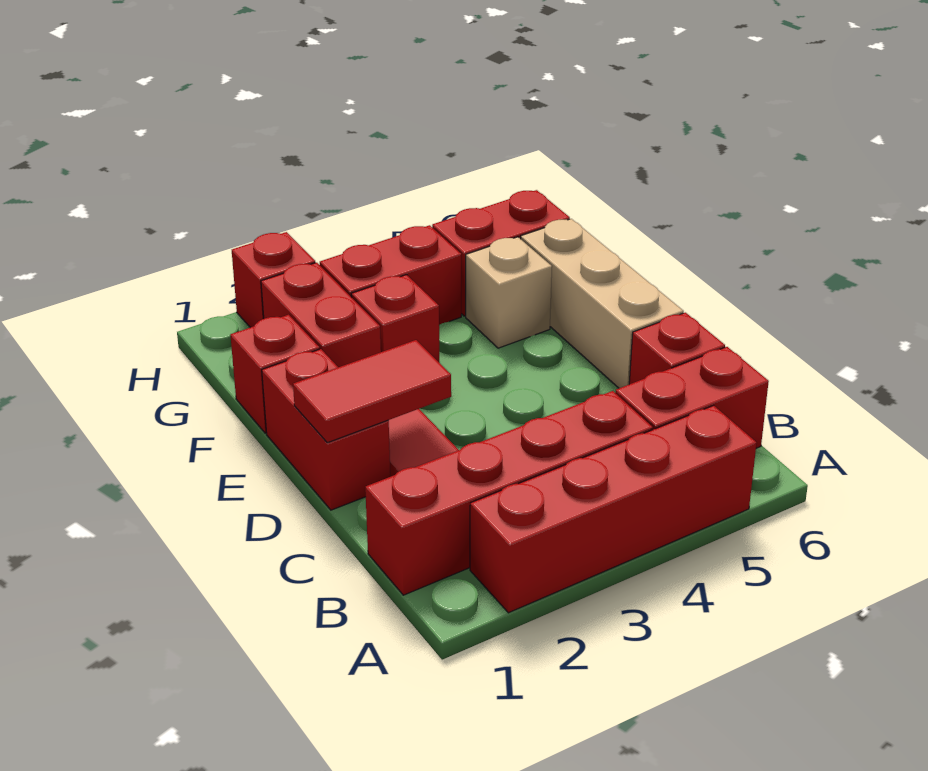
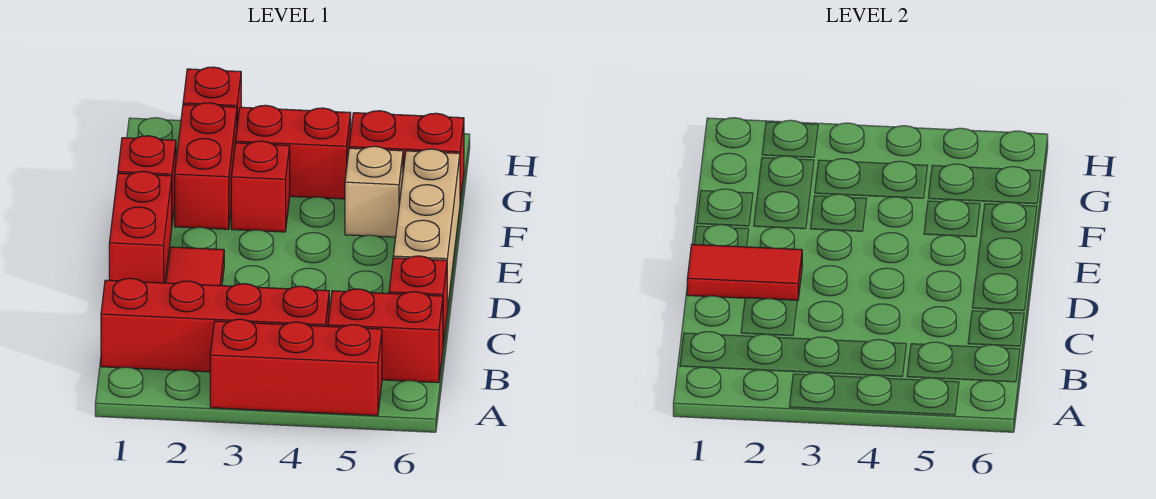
red brick A2:A5 level 1 -> red brick A3:A5 level 1

